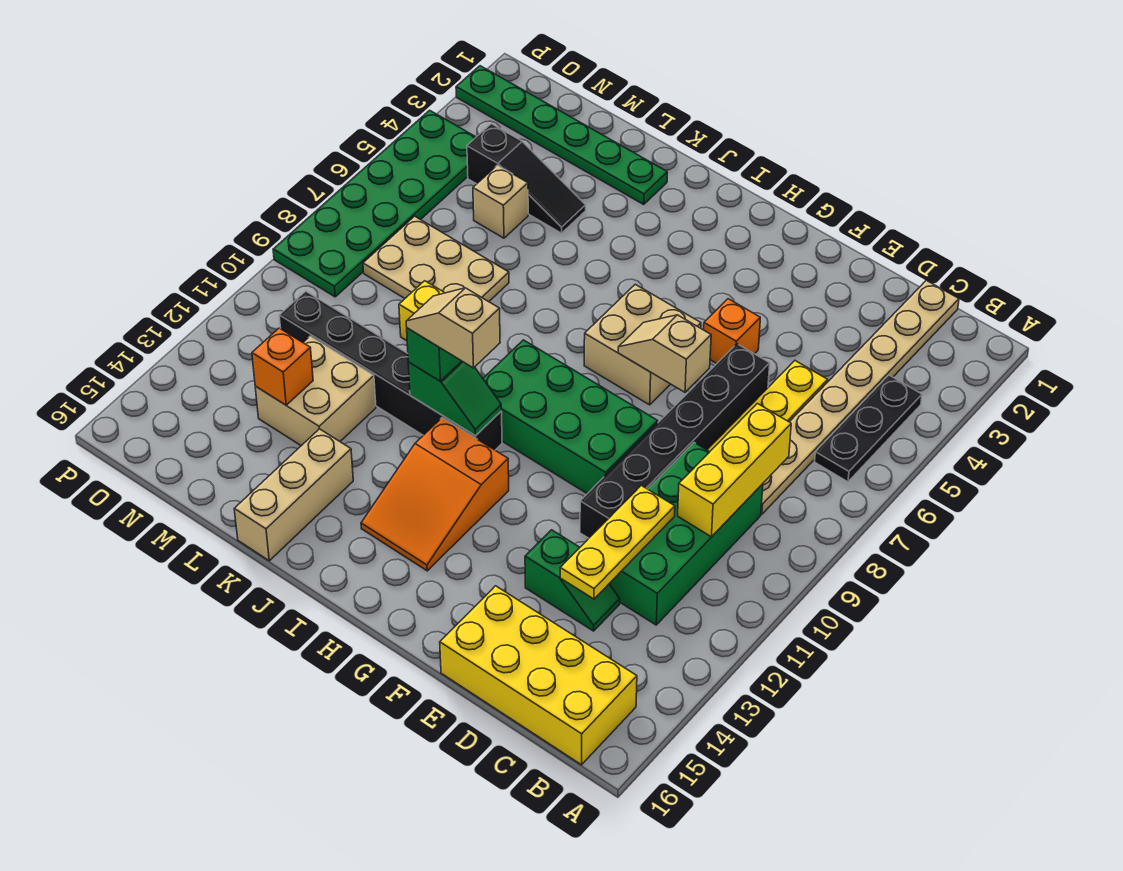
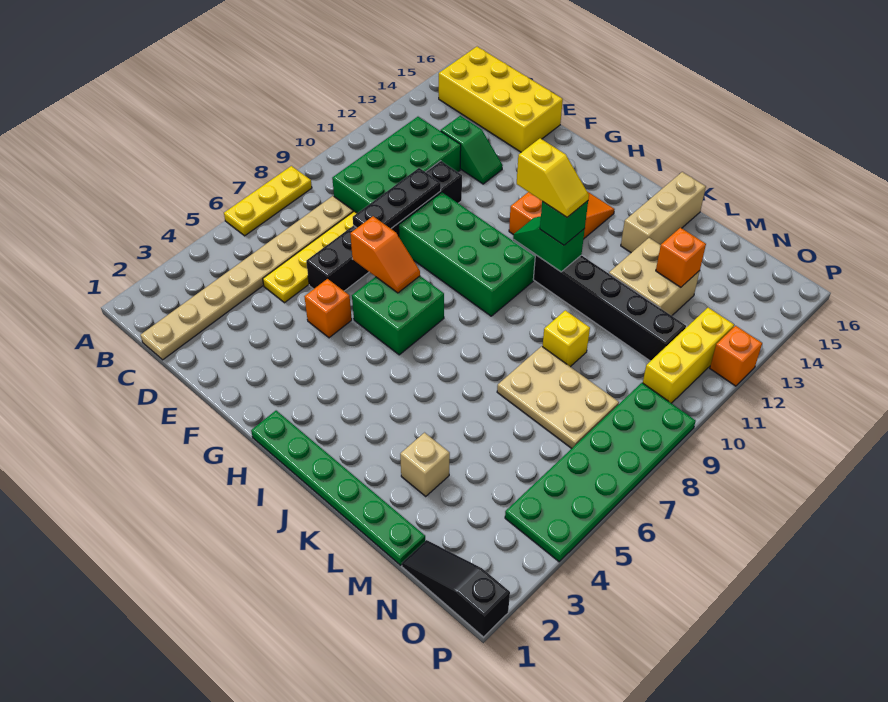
black plate B4:B6 level 1 -> black plate E8:E10 level 2
yellow brick C8:C10 level 2 -> yellow brick O10:O12 level 1
yellow plate D11:D13 level 2 -> yellow plate A6:A8 level 1
green slope D13:E13 level 1 top E -> green slope D13:E13 level 1 top D
tan slope F7:G7 level 2 top F -> orange slope F7:G7 level 2 top F
tan brick G6:H7 level 1 -> green brick G6:H7 level 1
tan slope I11:J11 level 4 top I -> yellow slope I11:J11 level 4 top I
green plate K2:P2 level 1 -> green plate H1:M1 level 1
black slope L4:N4 level 1 top N -> black slope N1:P1 level 1 top P
tan brick M5 level 1 -> tan brick L3 level 1
none -> orange brick P12 level 1

